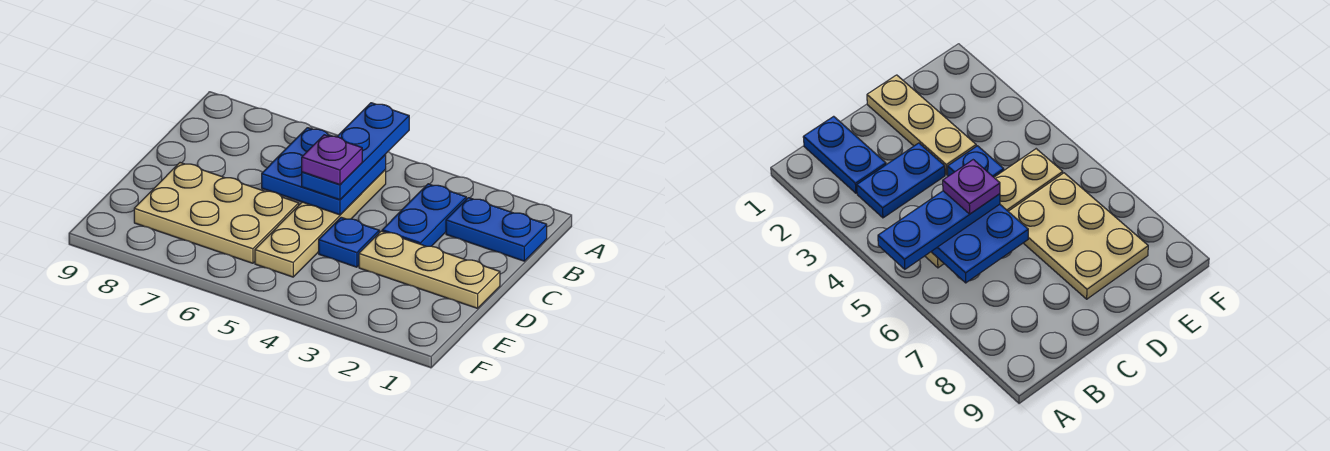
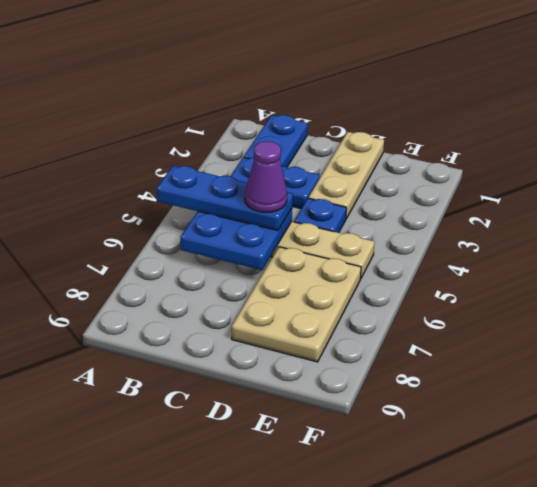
purple plate C5 level 4 -> purple cone C5 level 4

